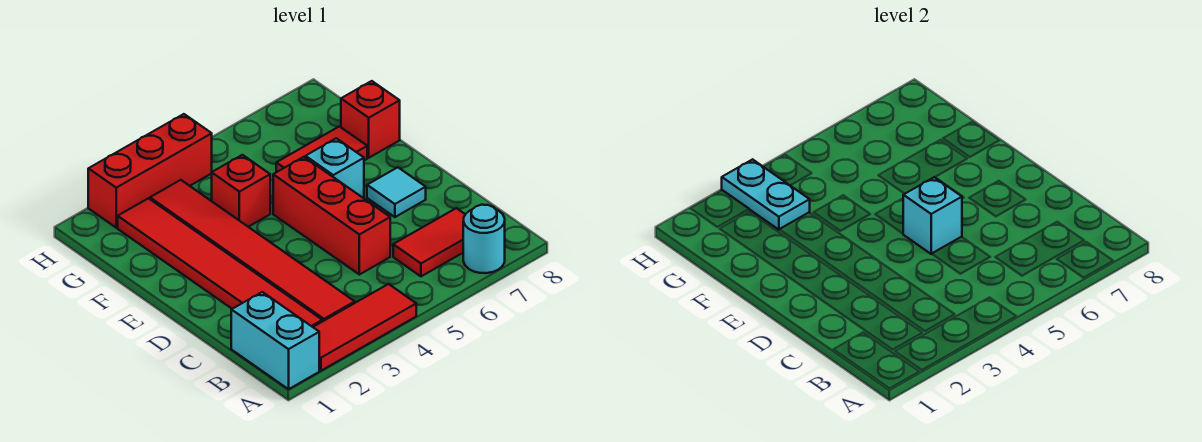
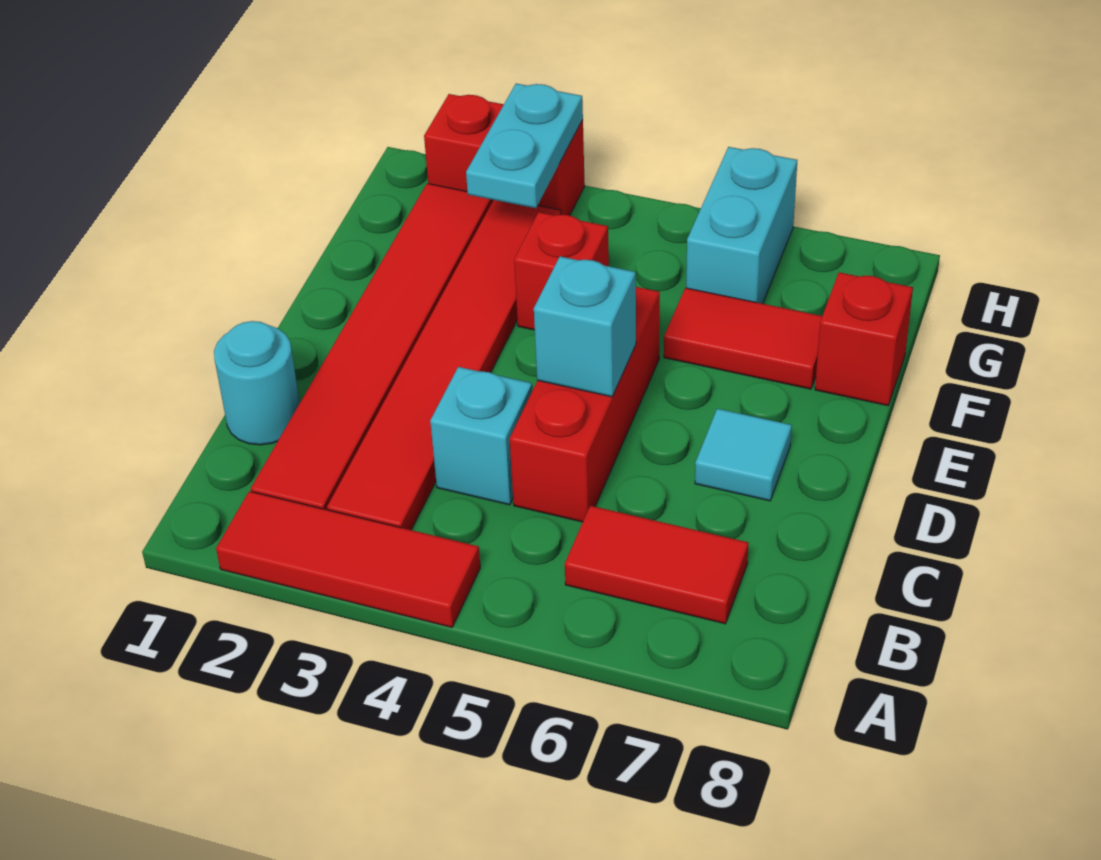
cyan brick A1:B1 level 1 -> cyan brick G6:H6 level 1
cyan round brick A7 level 1 -> cyan round brick C1 level 1
cyan brick E6 level 1 -> cyan brick C4 level 1
red brick H2:H4 level 1 -> red brick H2:H3 level 1

